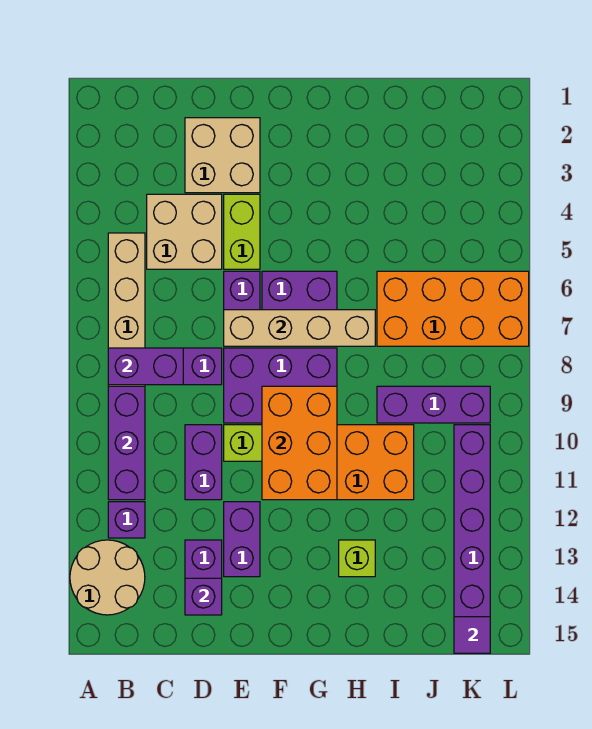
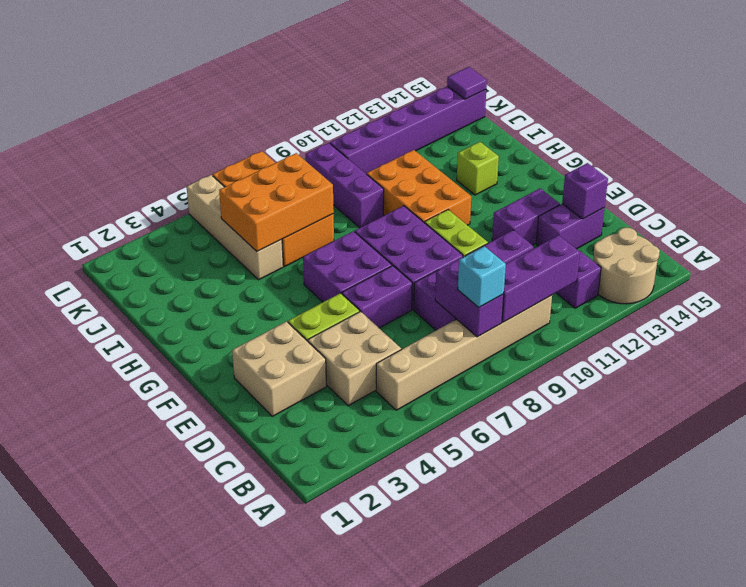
none -> cyan brick B8 level 3
tan brick E7:H7 level 2 -> tan brick I5:L5 level 1
orange brick F9:G11 level 2 -> orange brick I5:J7 level 2

